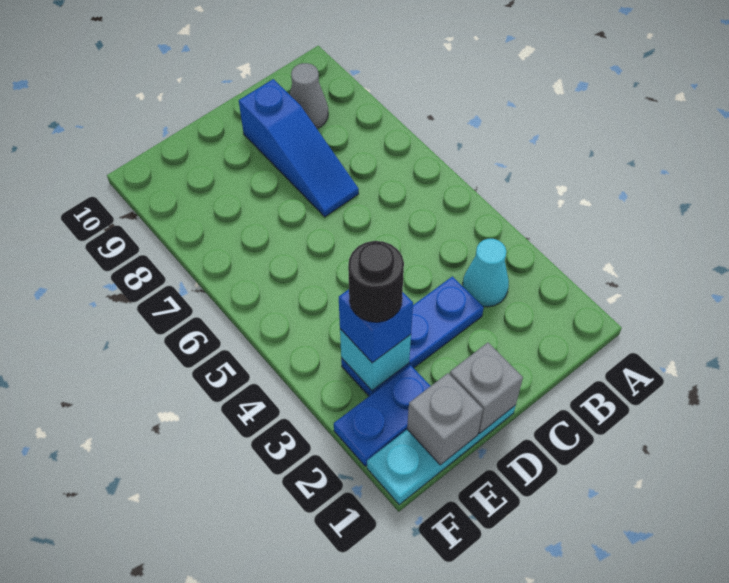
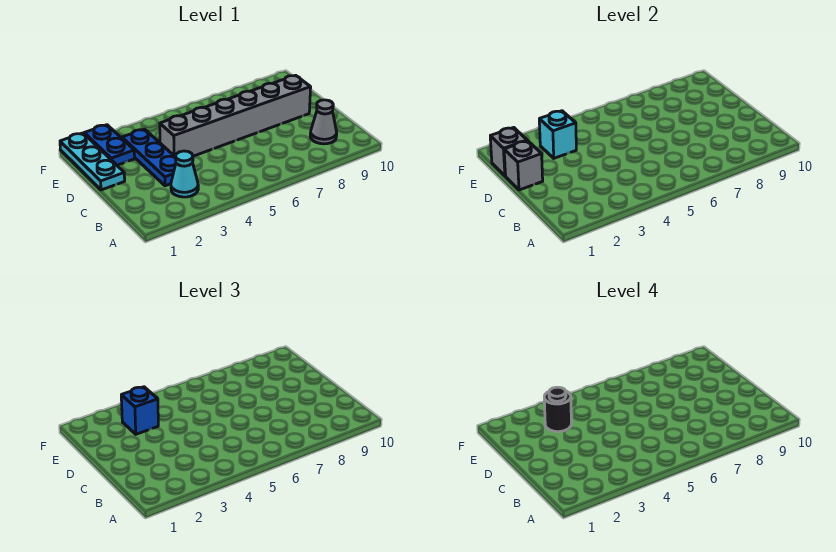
blue slope C7:C9 level 1 top 9 -> none
none -> grey brick D4:D9 level 1

